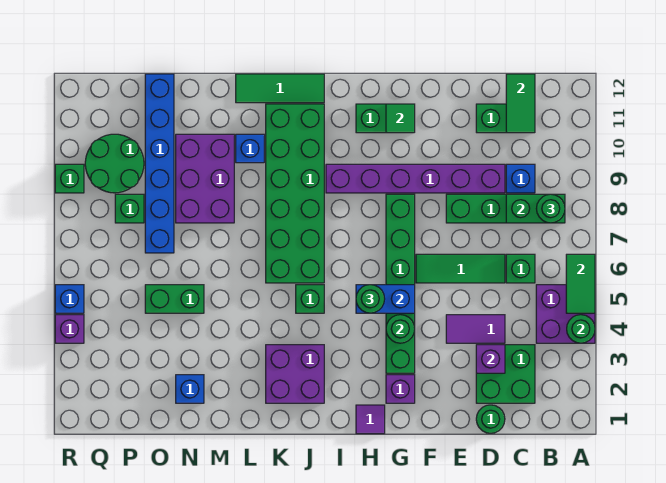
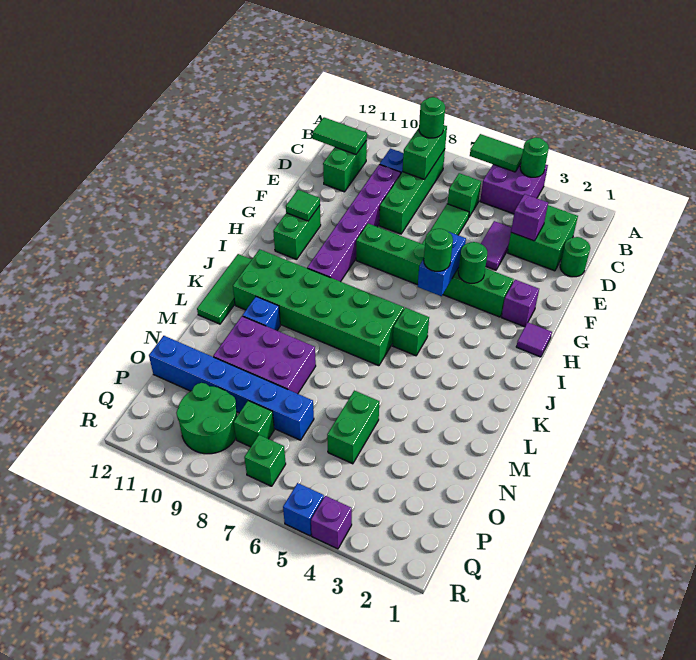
purple brick J2:K3 level 1 -> none
blue brick N2 level 1 -> none
green brick R9 level 1 -> green brick Q7 level 1

